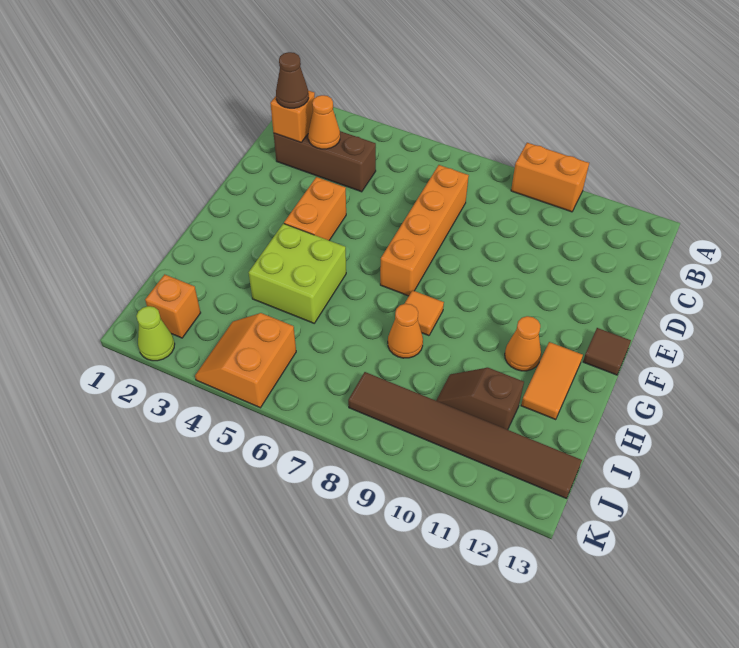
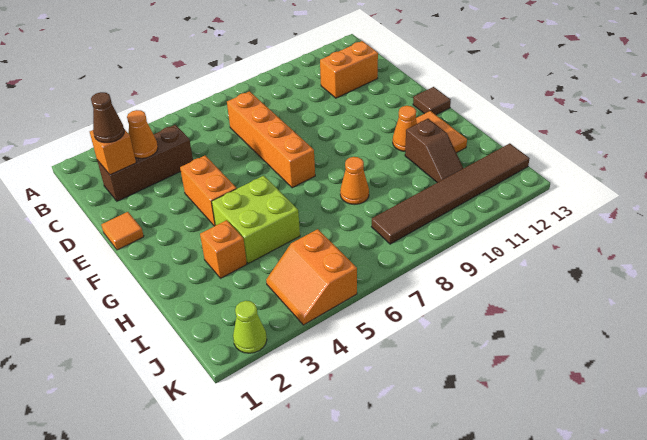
orange brick A9:A10 level 1 -> orange brick C11:C12 level 1
orange tile G8 level 1 -> orange tile E1 level 1
brown slope I10:I11 level 1 top 11 -> brown slope H11:I11 level 1 top H
orange brick J2 level 1 -> orange brick H3 level 1

